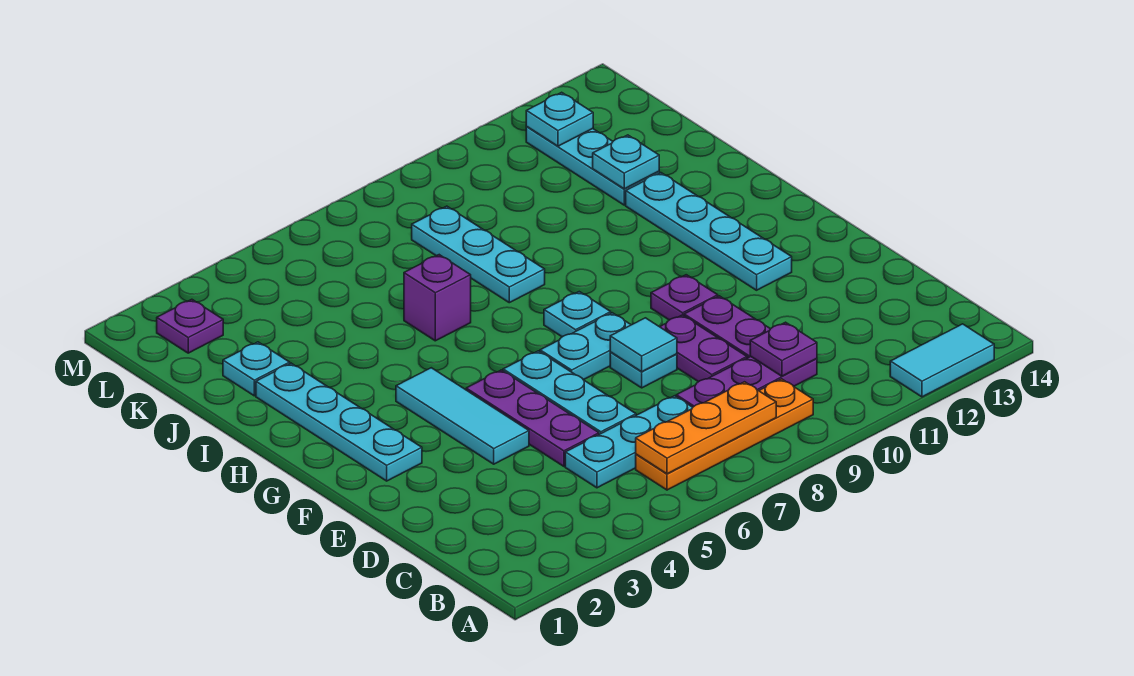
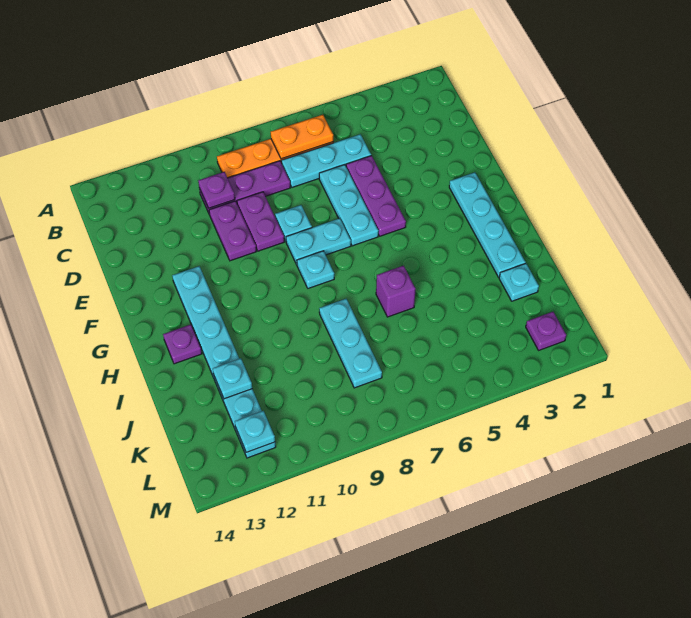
cyan tile A12:A13 level 1 -> none
orange plate B6:B8 level 2 -> orange plate B6:B7 level 2
cyan tile E4:G4 level 1 -> none
cyan tile E8 level 2 -> none
purple plate F10 level 1 -> purple plate H13 level 1

